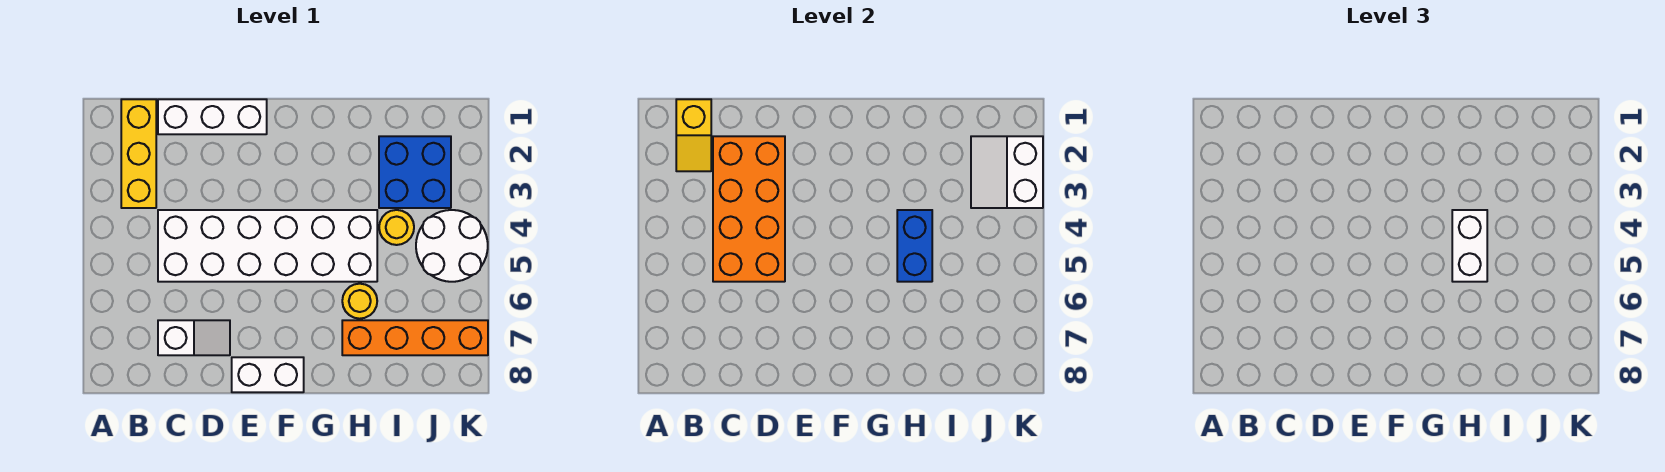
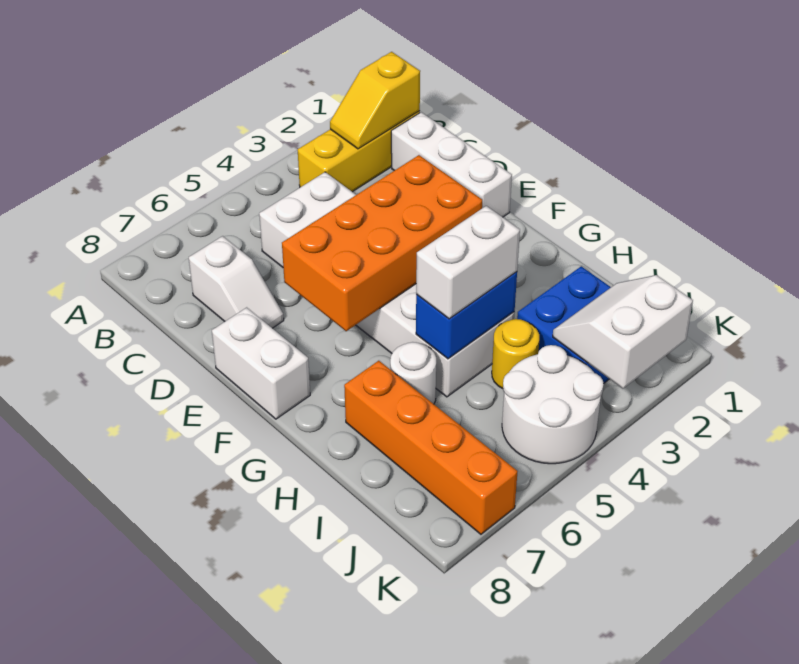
orange brick C2:D5 level 2 -> orange brick E3:F6 level 2
yellow round brick H6 level 1 -> white round brick H6 level 1

